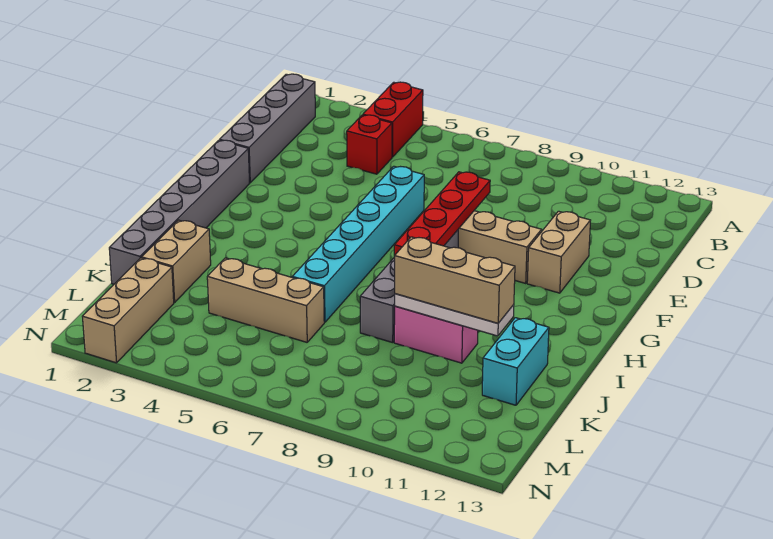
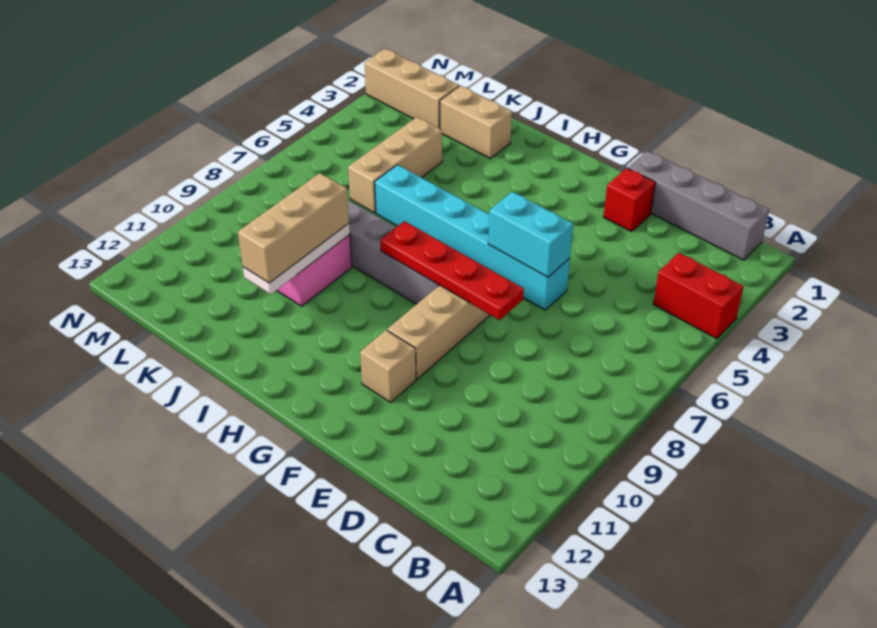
red brick C4 level 1 -> red brick E2 level 1
tan brick E11:F11 level 1 -> tan brick F11 level 1
grey brick F1:K1 level 1 -> none
cyan brick J12:K12 level 1 -> cyan brick E6:F6 level 2

